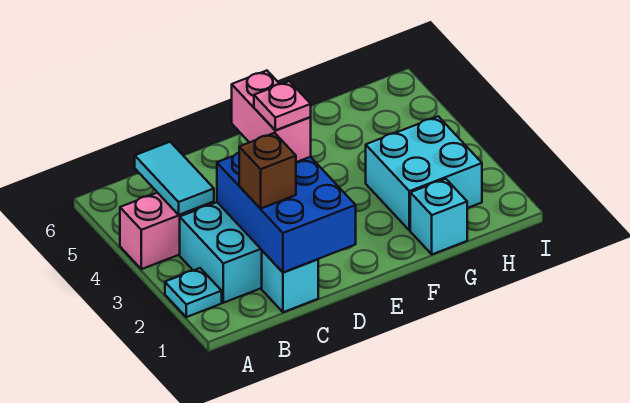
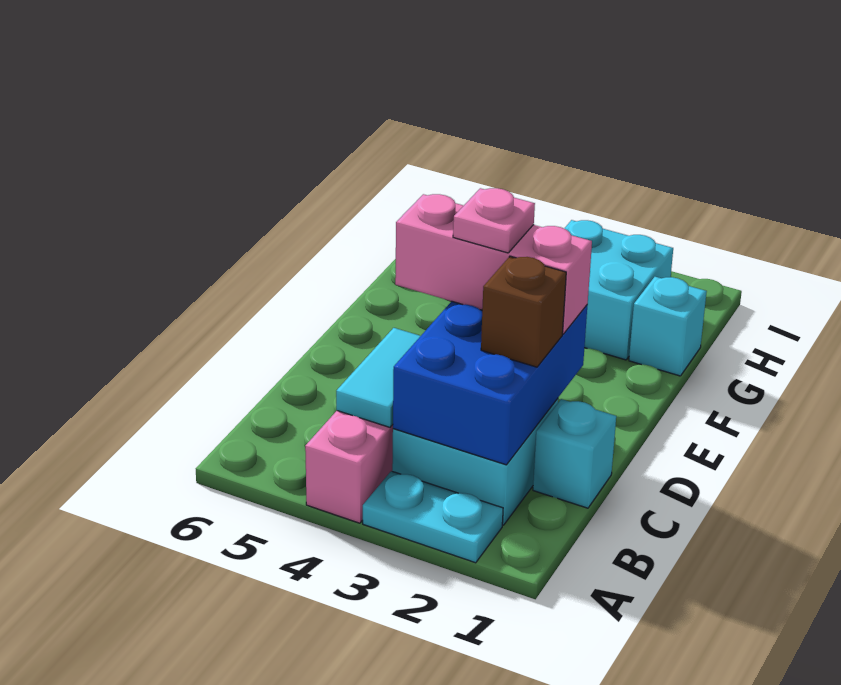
cyan plate A2 level 1 -> cyan plate A2:A3 level 1
cyan tile B4:B5 level 2 -> cyan tile B4:C4 level 2
blue brick C1:D3 level 2 -> blue brick B2:D3 level 2
pink brick D3:D4 level 3 -> pink brick D2:D4 level 3

